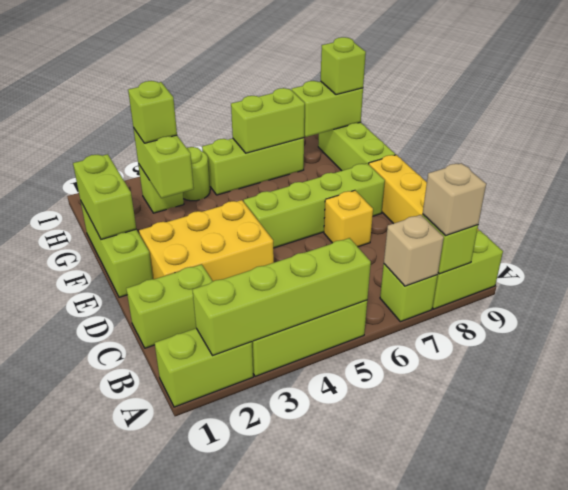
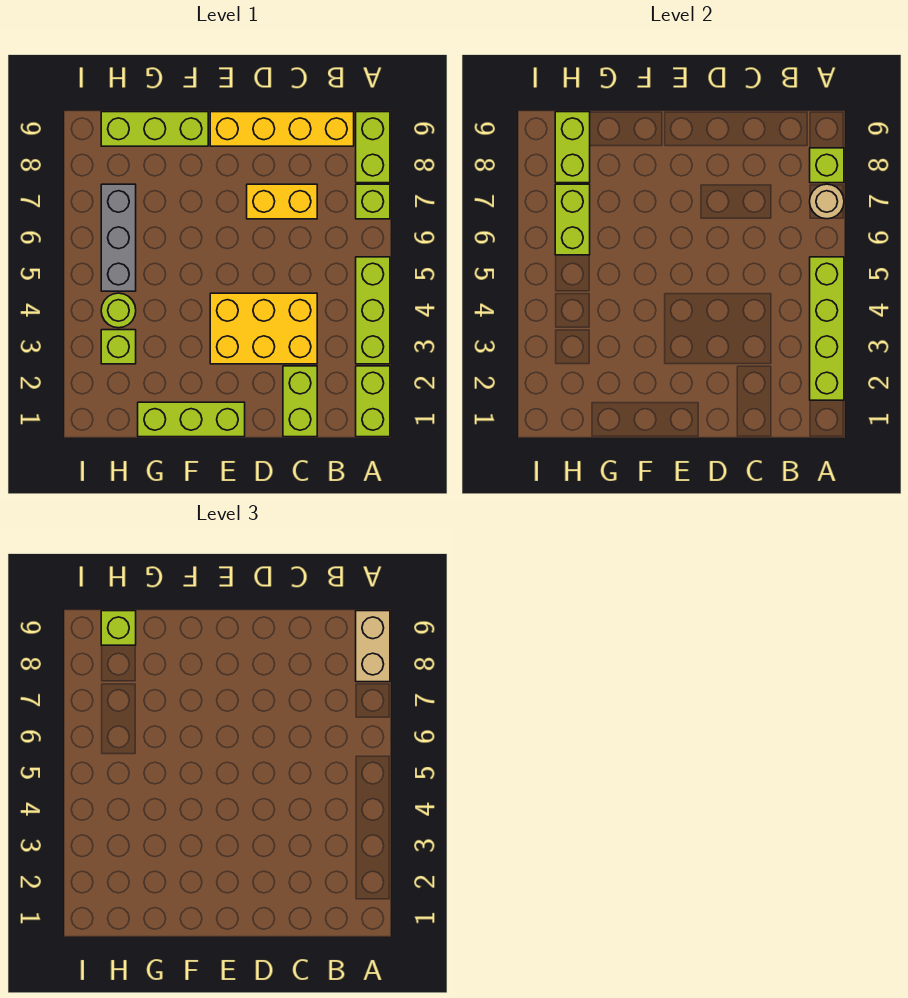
tan brick A7 level 2 -> tan round brick A7 level 2
tan brick A8 level 3 -> tan brick A8:A9 level 3
yellow brick D2:E4 level 1 -> yellow brick C3:E4 level 1
yellow brick D7 level 1 -> yellow brick C7:D7 level 1
lime brick E5:E8 level 1 -> none
lime brick F1:G1 level 2 -> none
lime brick G3:H3 level 2 -> none
lime brick H3 level 3 -> none
lime brick H5:H7 level 1 -> grey brick H5:H7 level 1

